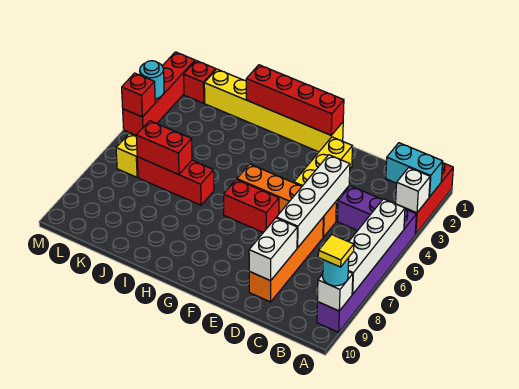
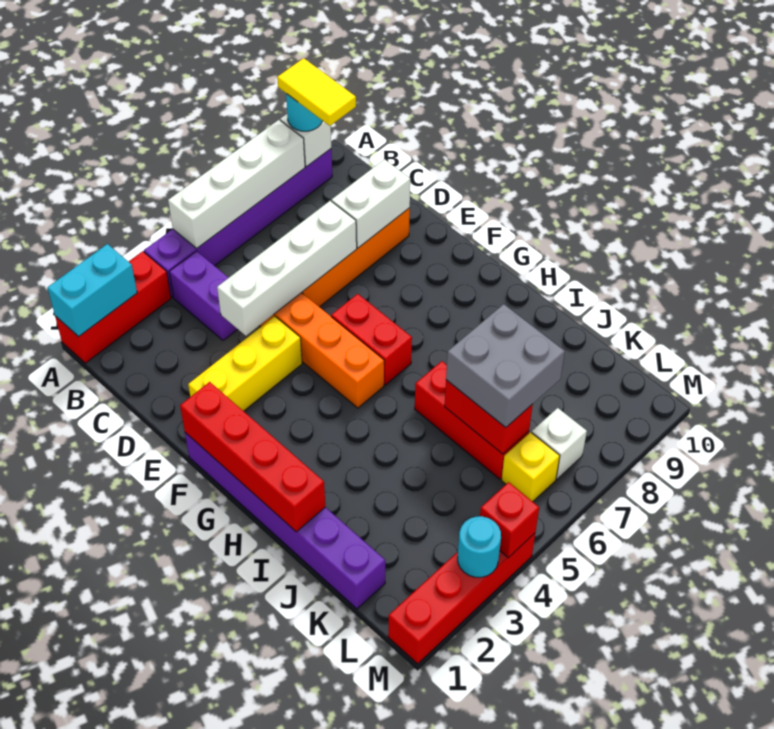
cyan brick A2:B2 level 2 -> cyan brick A1:A2 level 2
white brick A3 level 2 -> white brick L7 level 1
yellow tile A9 level 4 -> yellow tile A9:B9 level 4
yellow brick F1:K1 level 1 -> purple brick F1:K1 level 1
none -> grey brick J6:K7 level 3
red brick L1 level 1 -> none

